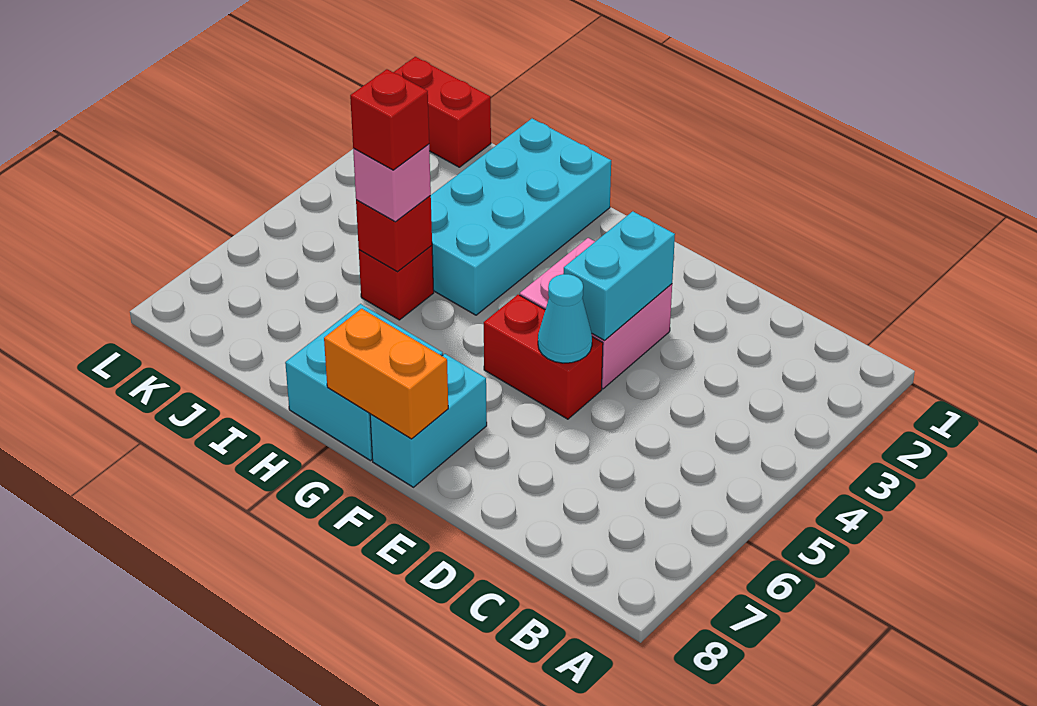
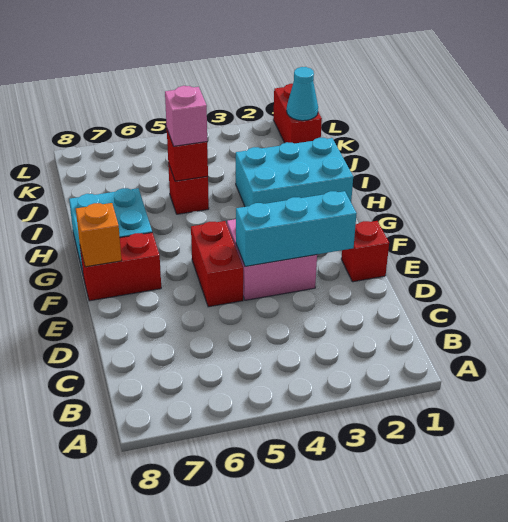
cyan brick E3:E4 level 2 -> cyan brick E2:E4 level 2
cyan cone E5 level 2 -> cyan cone K1 level 2
cyan brick F7:F8 level 1 -> red brick F7:F8 level 1
orange brick F8:G8 level 2 -> orange brick F8 level 2
cyan brick H1:I4 level 1 -> cyan brick H1:I3 level 1
red brick I5 level 4 -> red brick E1 level 1

